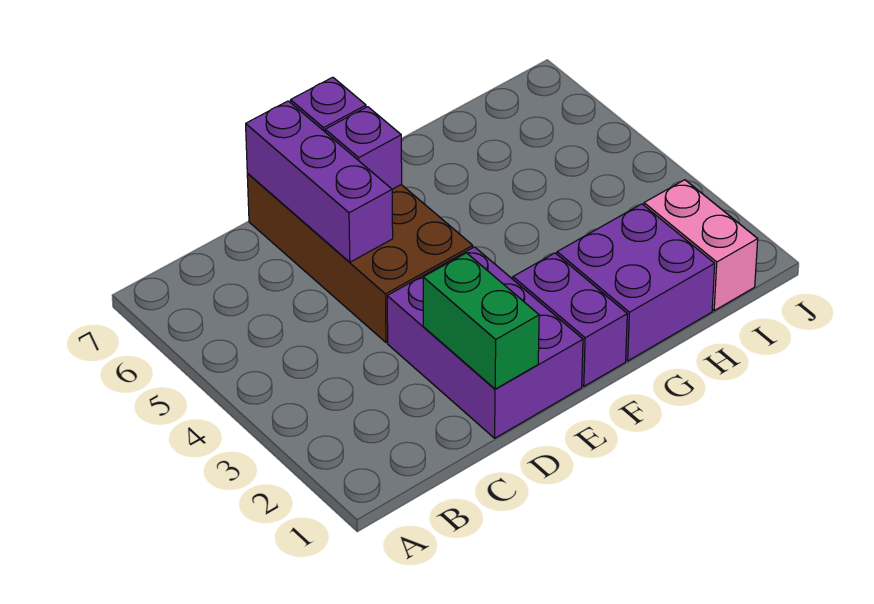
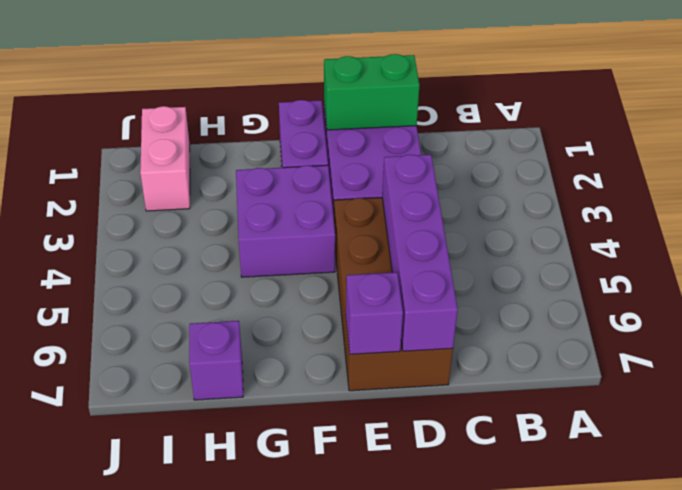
green brick D1:D2 level 2 -> green brick D1:E1 level 2
purple brick D5:D7 level 2 -> purple brick D4:D7 level 2
purple brick E6 level 2 -> purple brick H7 level 1
purple brick G1:H2 level 1 -> purple brick F3:G4 level 1

